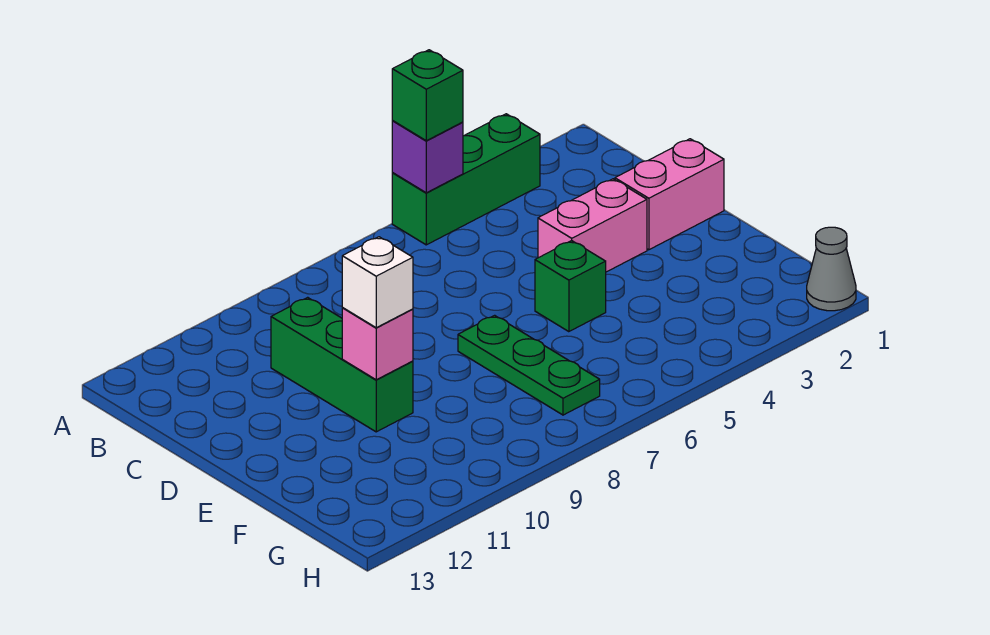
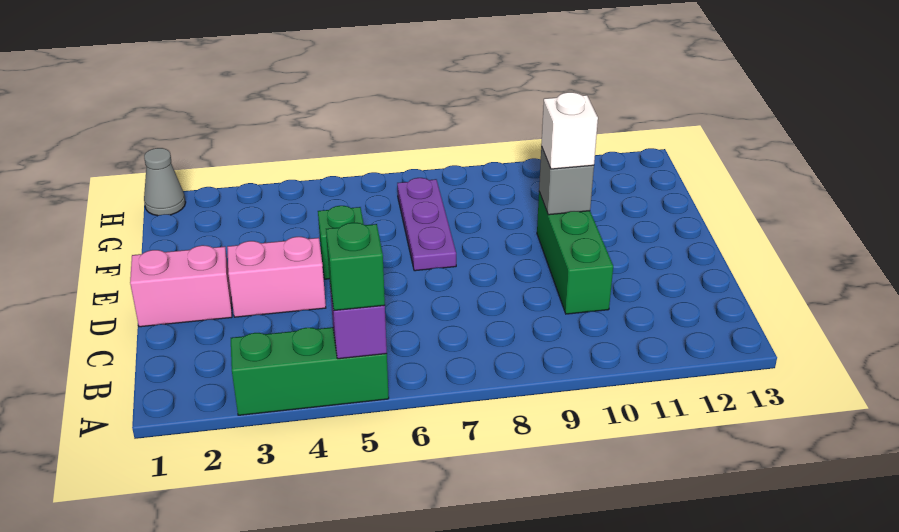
green plate E7:G7 level 1 -> purple plate E7:G7 level 1
pink brick E10 level 2 -> grey brick E10 level 2

